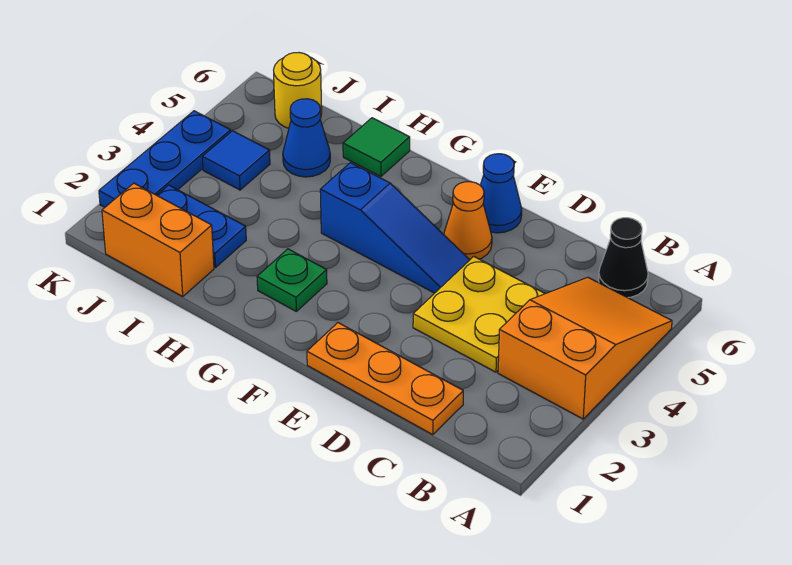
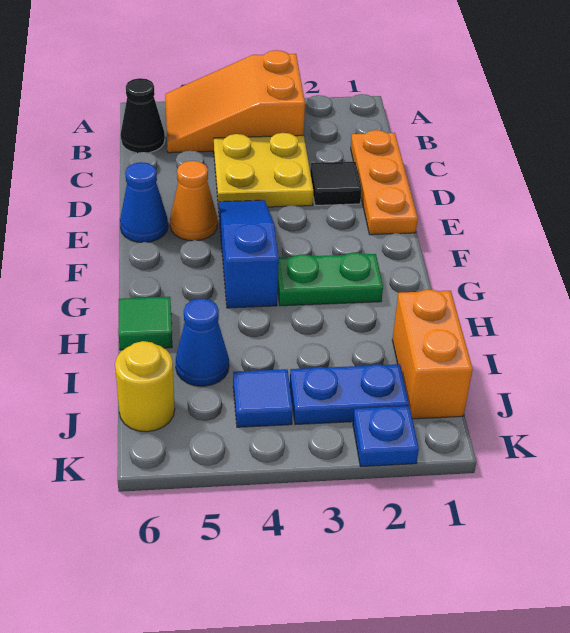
none -> black tile D2 level 1
green plate G2 level 1 -> green plate G2:G3 level 1
blue plate I2:J2 level 1 -> blue plate J2:J3 level 1
blue plate K2:K4 level 1 -> blue plate K2 level 1

